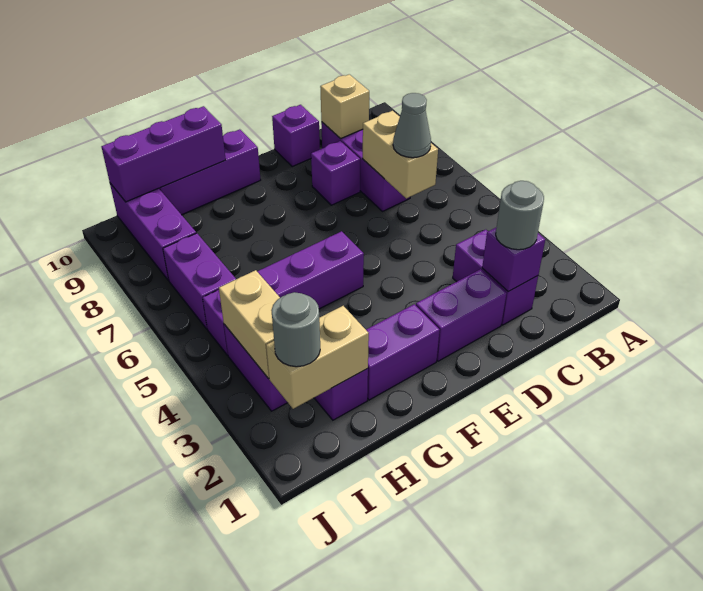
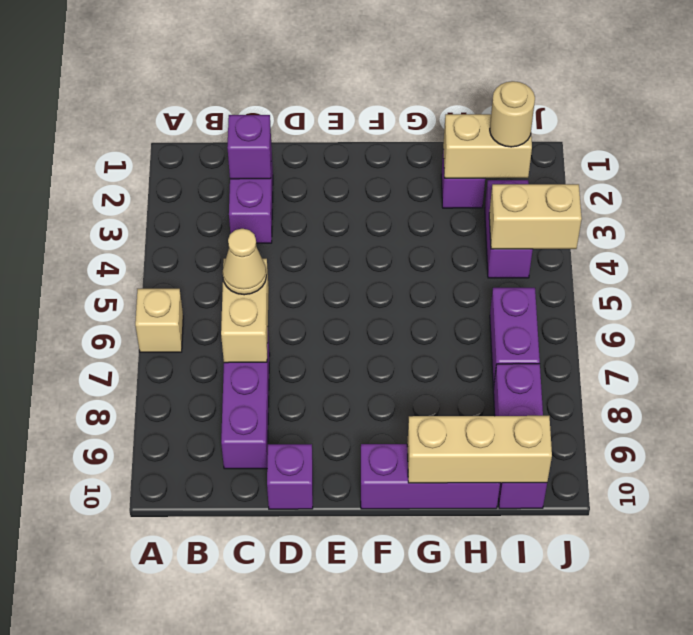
grey round brick C2 level 3 -> none
grey cone C6 level 3 -> tan cone C6 level 3
tan brick C9 level 2 -> tan brick A6 level 1
purple brick D2:E2 level 1 -> none
purple brick D8 level 1 -> none
purple brick F2:G2 level 1 -> none
purple brick F5:I5 level 1 -> none
purple brick G10:I10 level 2 -> tan brick G10:I10 level 2
grey round brick I2 level 3 -> tan round brick I2 level 3
tan brick I3:I4 level 2 -> tan brick I4:J4 level 2

